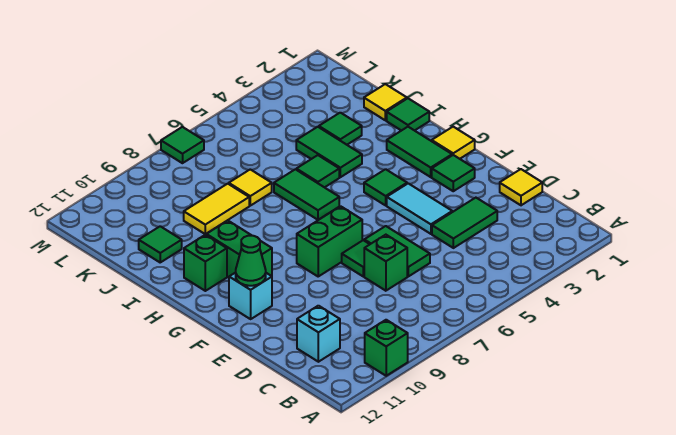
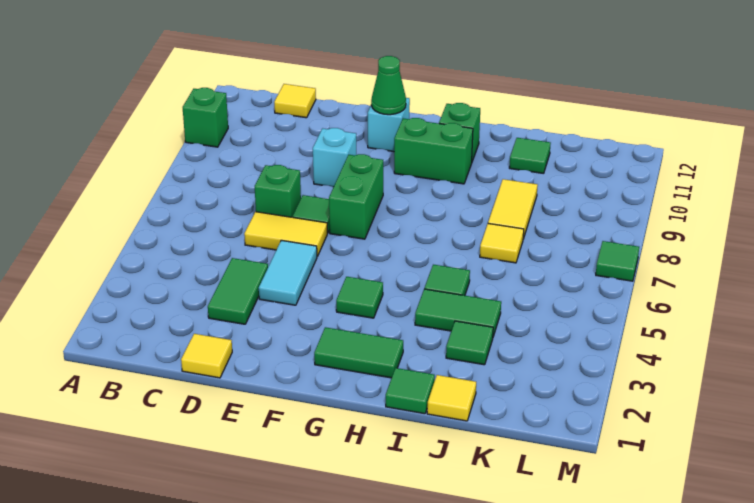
cyan brick C11 level 1 -> cyan brick E9 level 1
green tile D6:E6 level 1 -> yellow tile D6:E6 level 1
cyan tile E4:F4 level 1 -> cyan tile E4:E5 level 1
green tile F2 level 1 -> none
yellow tile G1 level 1 -> yellow tile C12 level 1
green tile H6:I6 level 1 -> none

